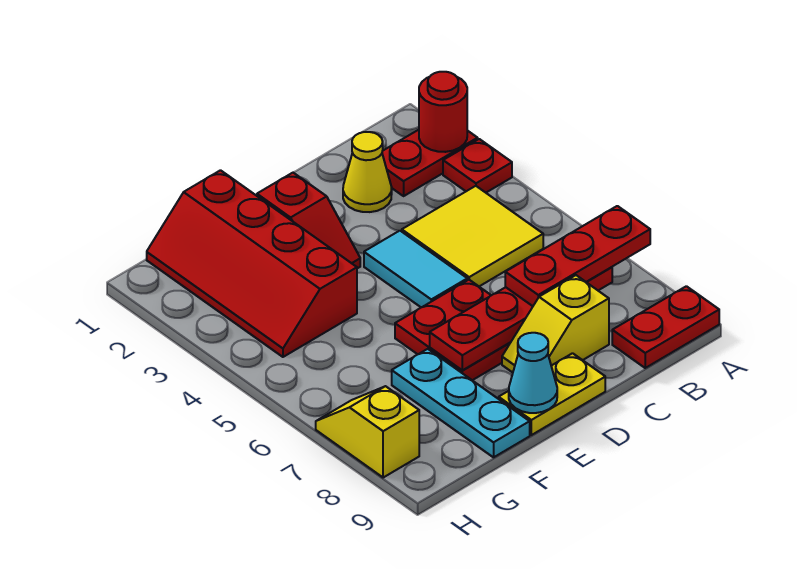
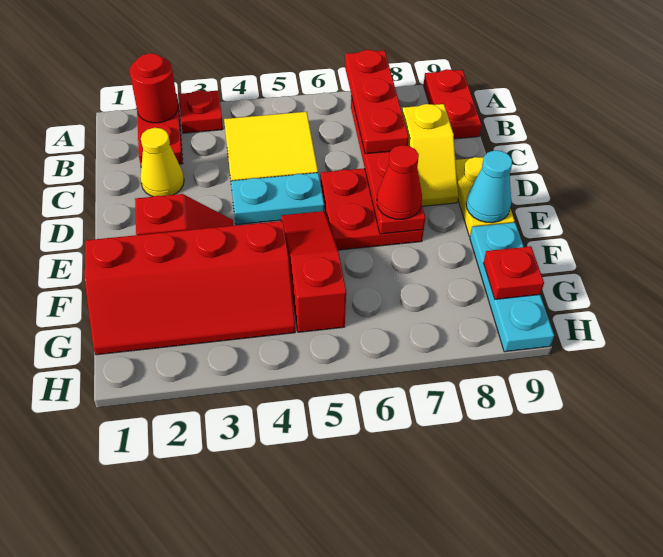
cyan tile D4:D5 level 1 -> cyan plate D4:D5 level 1
none -> red slope E5:G5 level 1 top G
none -> red cone E7 level 3
cyan plate F7:F9 level 1 -> cyan plate F9:H9 level 1
none -> red plate G9 level 2
yellow slope H7:H8 level 1 top 8 -> none

